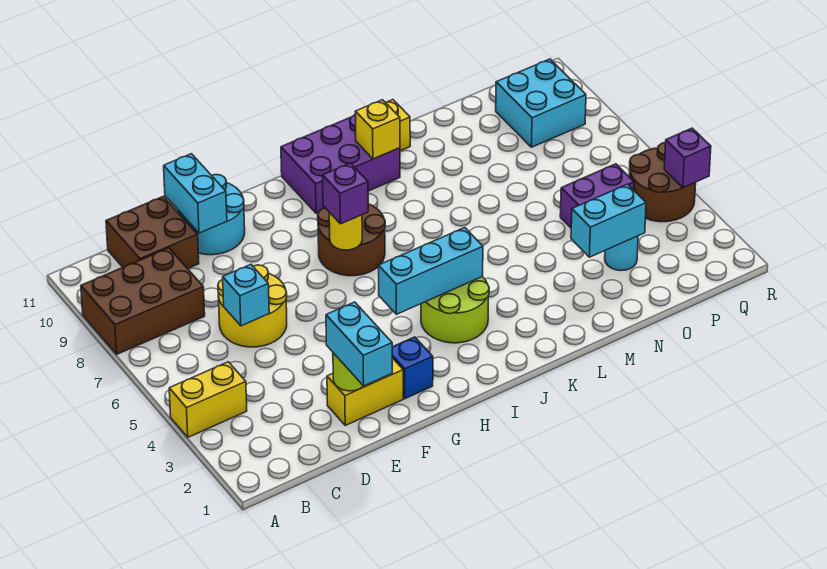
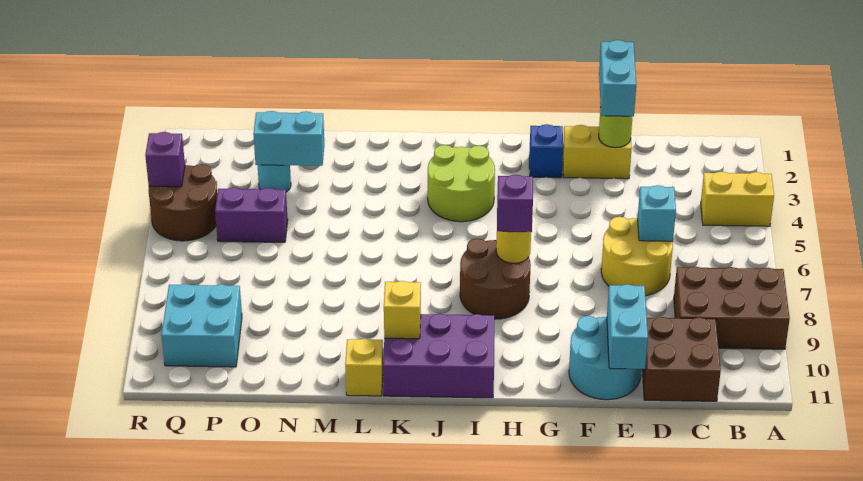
cyan brick H4:J4 level 2 -> none

